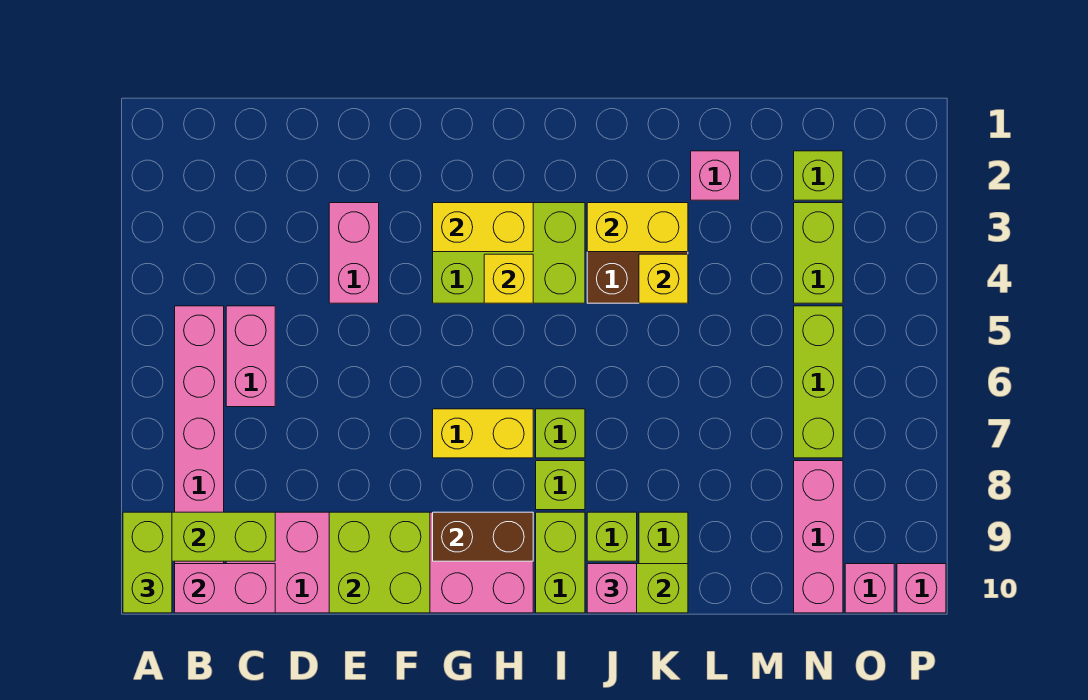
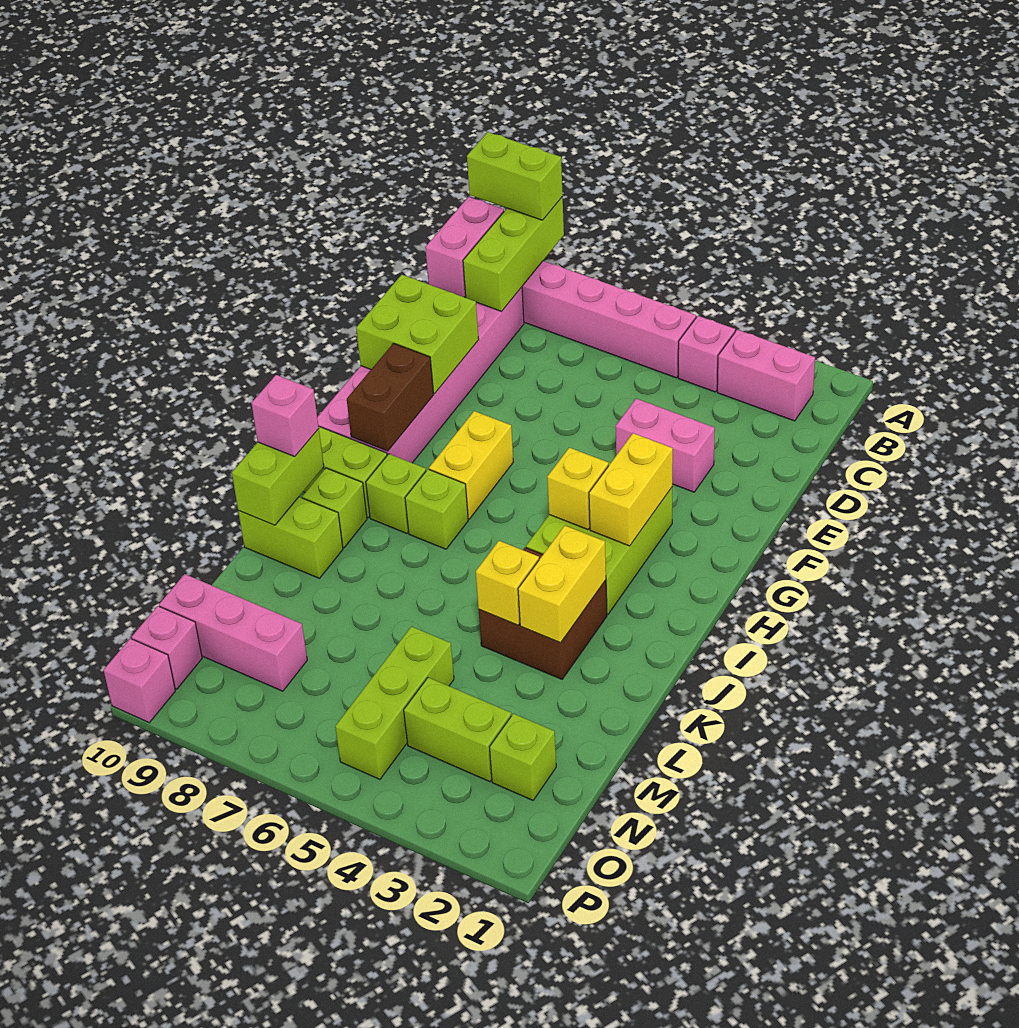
pink brick C5:C6 level 1 -> pink brick B2:B3 level 1
pink brick L2 level 1 -> pink brick B4 level 1
lime brick N5:N7 level 1 -> lime brick M5:O5 level 1

